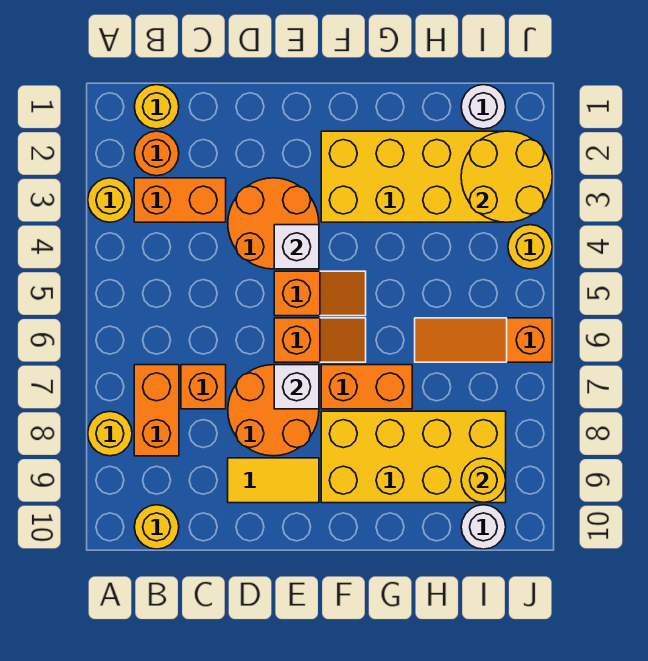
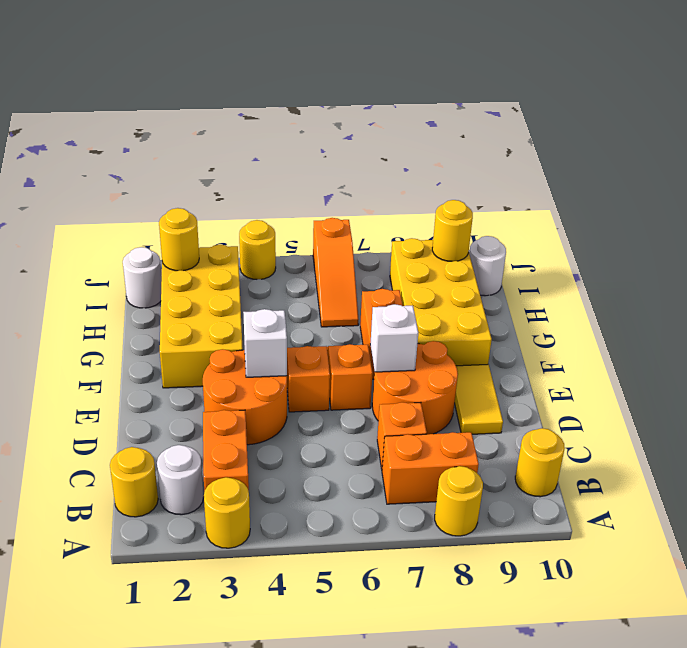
orange round brick B2 level 1 -> white round brick B2 level 1
yellow round brick I2:J3 level 2 -> yellow round brick I2 level 2

